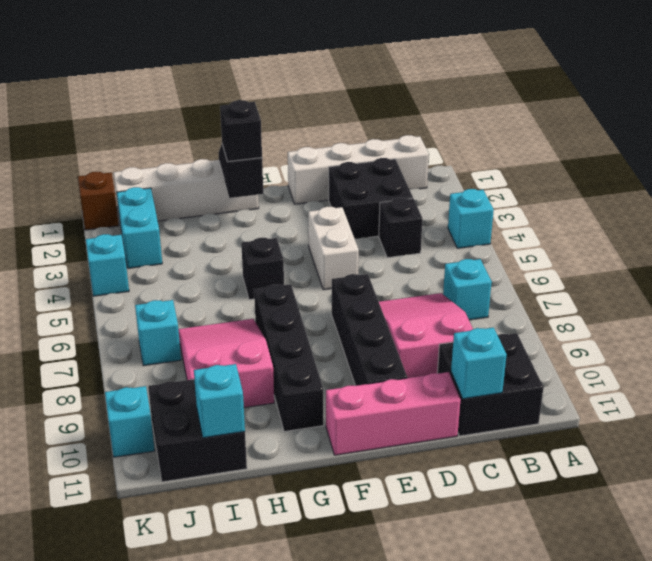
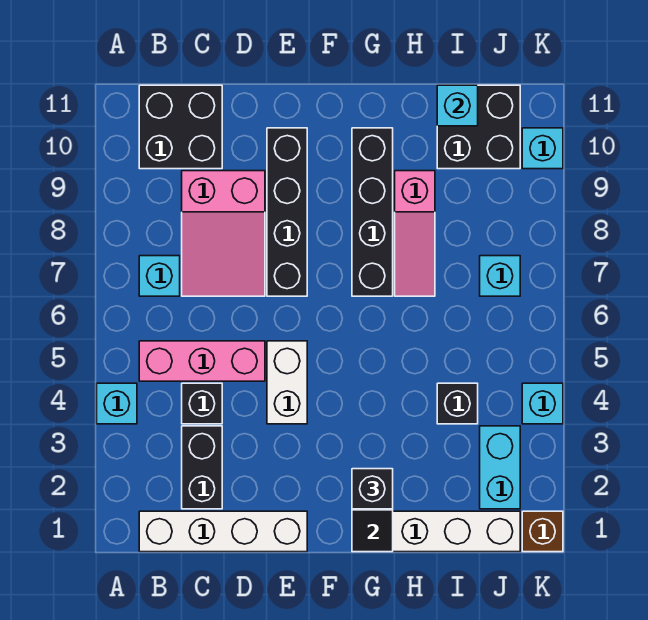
black brick C2:D3 level 1 -> black brick C2:C3 level 1
cyan brick C11 level 2 -> none
pink brick D11:F11 level 1 -> pink brick B5:D5 level 1
black brick G5 level 1 -> black brick I4 level 1
pink slope H7:I9 level 1 top 9 -> pink slope H7:H9 level 1 top 9

